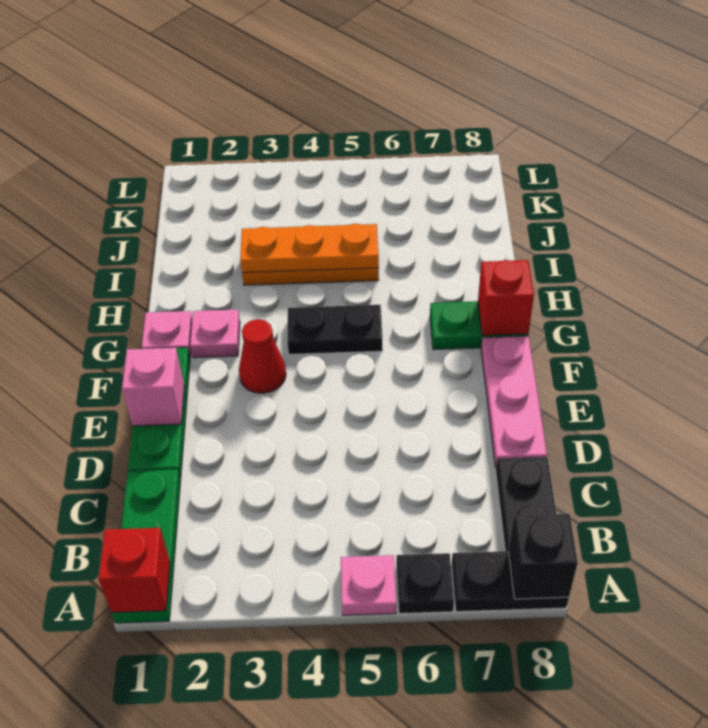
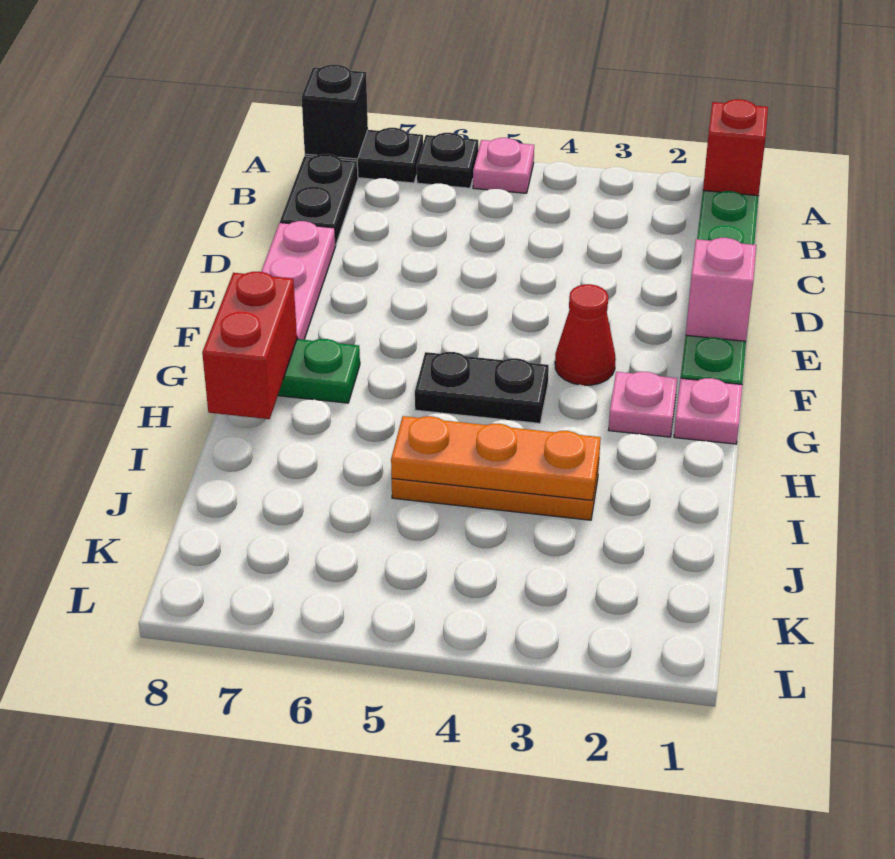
red brick G8 level 2 -> red brick G8:H8 level 2

